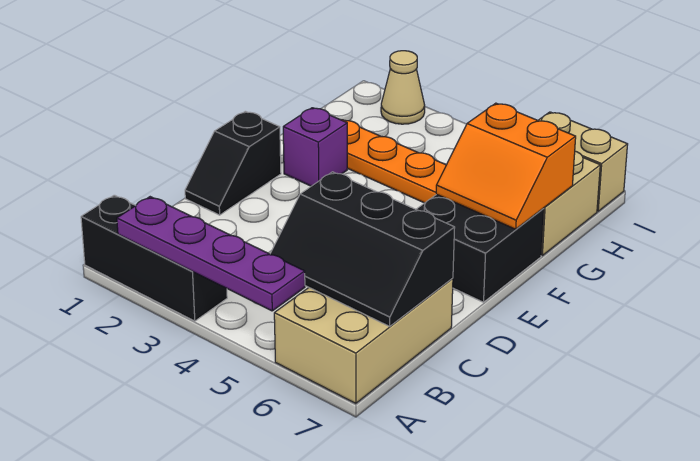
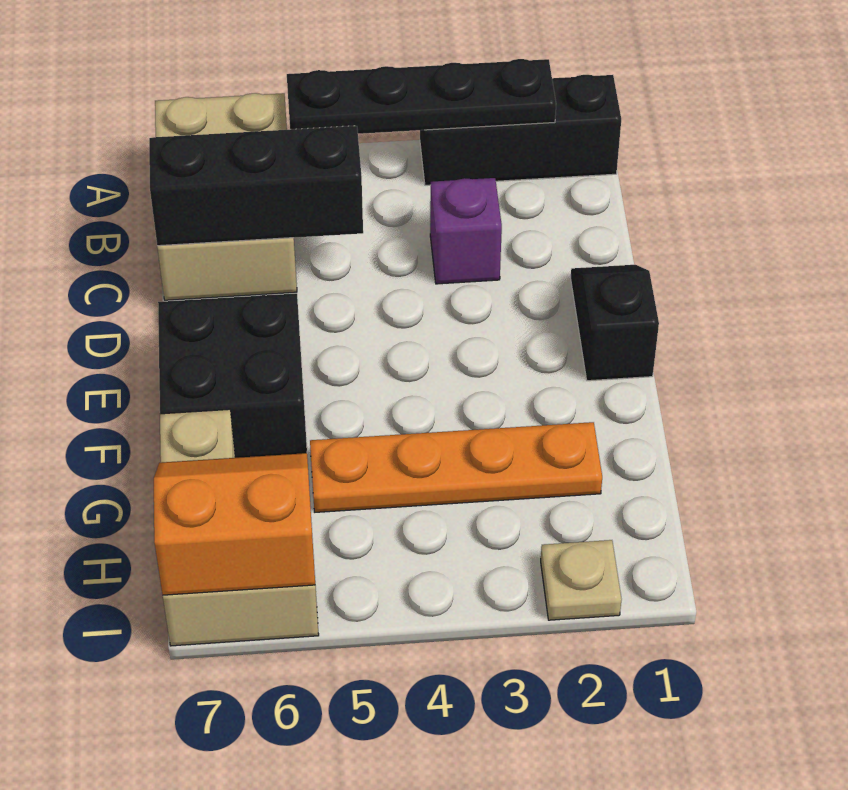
purple plate A2:A5 level 2 -> black plate A2:A5 level 2
purple brick F2 level 1 -> purple brick C3 level 1
orange slope F6:G7 level 2 top G -> orange slope H6:I7 level 2 top I
tan cone I2 level 1 -> tan plate I2 level 1

